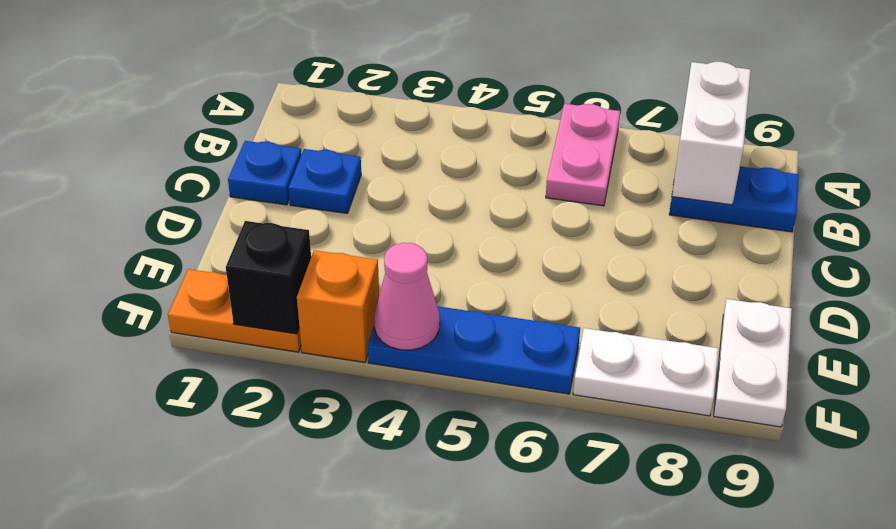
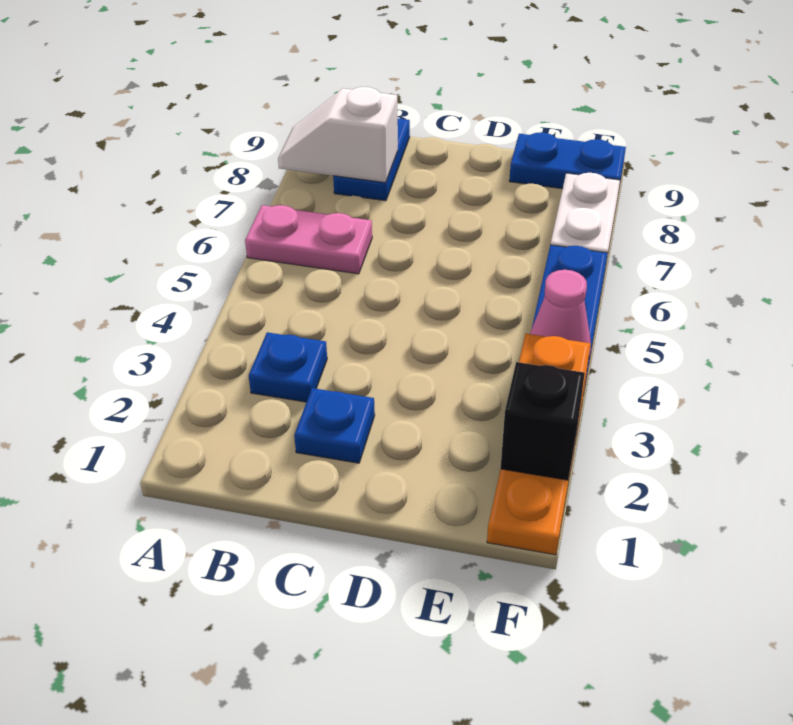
white brick A8:B8 level 2 -> white slope A8:B8 level 2 top B
blue plate C1 level 1 -> blue plate B3 level 1
white plate E9:F9 level 1 -> blue plate E9:F9 level 1

